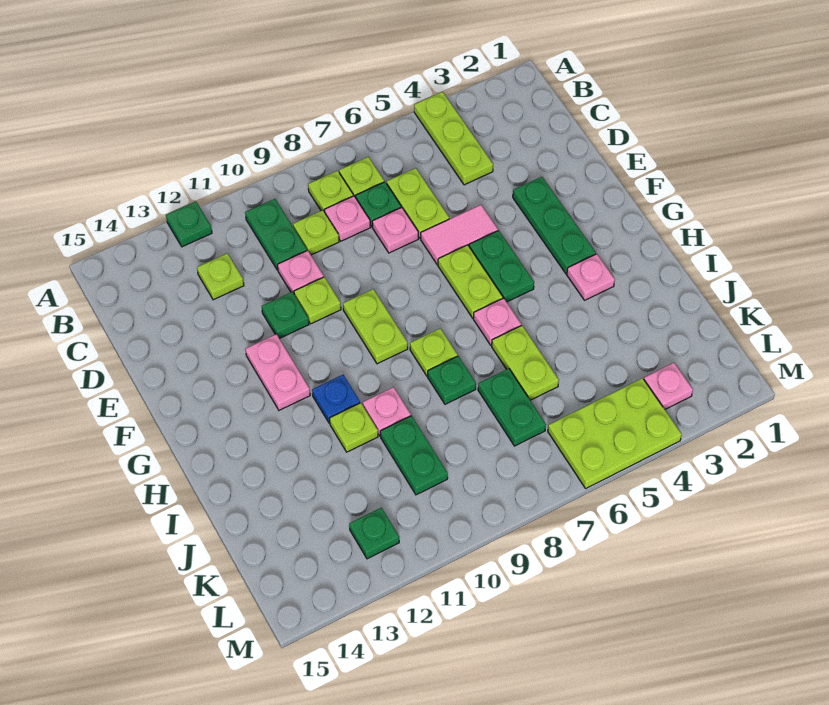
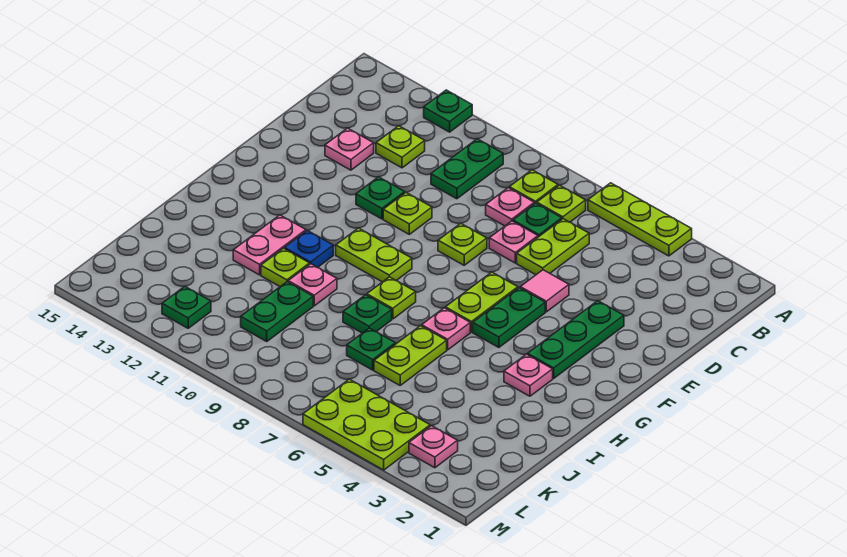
lime plate A4:C4 level 1 -> lime plate A4:A6 level 1
lime plate C9 level 1 -> lime plate E8 level 1
pink plate D10 level 1 -> pink plate D13 level 1
pink tile E5:E6 level 1 -> pink tile E5 level 1
lime plate F9:G9 level 1 -> lime plate G9:G10 level 1
pink plate F12:G12 level 1 -> pink plate H12:I12 level 1
green plate J7:K7 level 1 -> green plate J7 level 1

